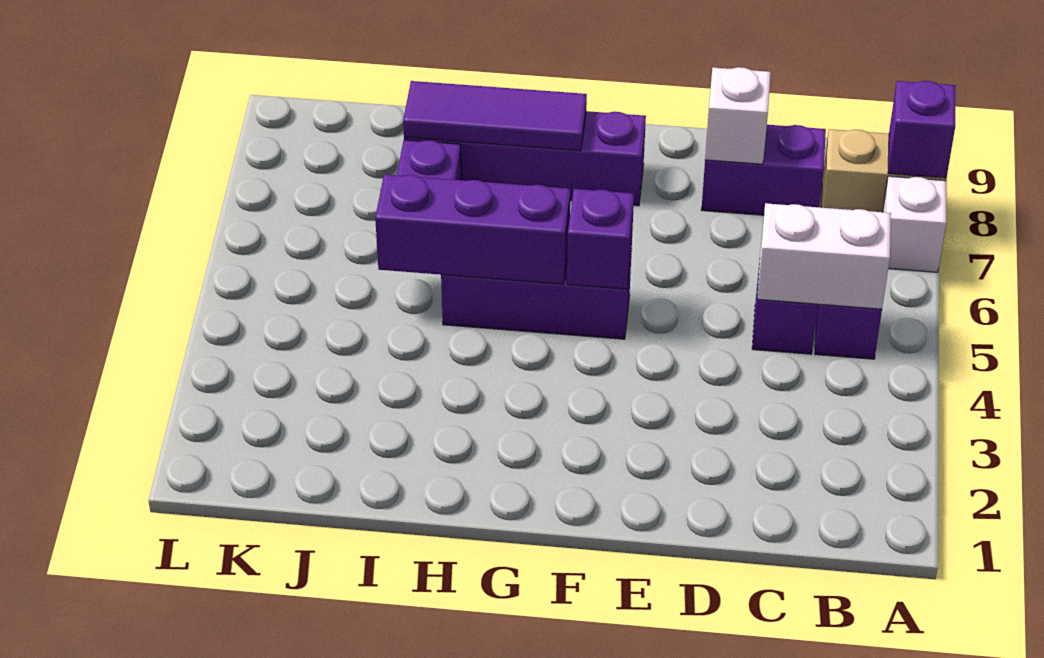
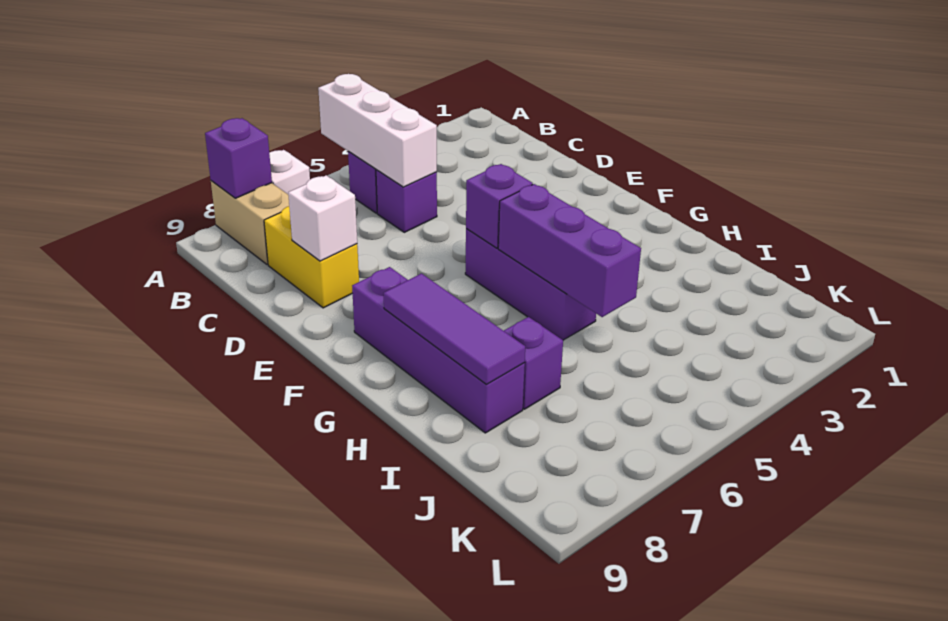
white brick B5:C5 level 2 -> white brick A5:C5 level 2
purple brick C8:D8 level 1 -> yellow brick C8:D8 level 1

